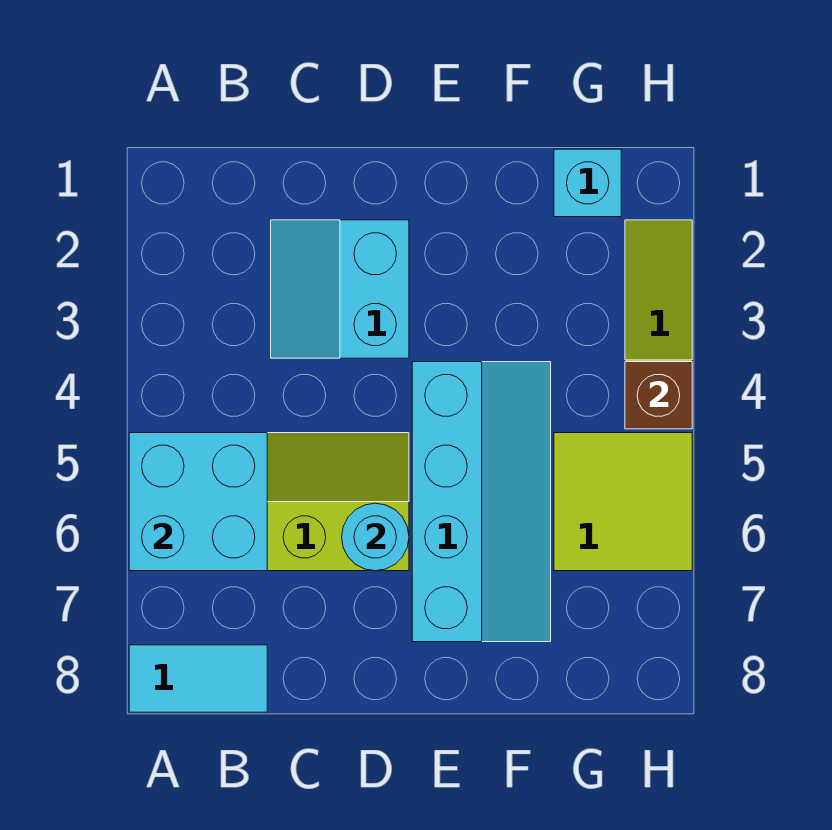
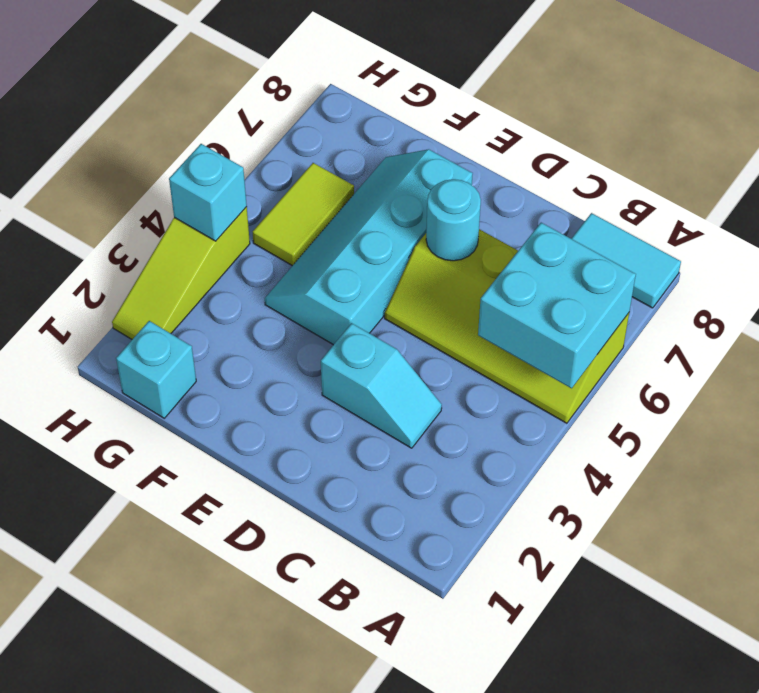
cyan slope C2:D3 level 1 top D -> cyan slope C3:D3 level 1 top D
lime tile G5:H6 level 1 -> lime tile G5:G6 level 1
brown brick H4 level 2 -> cyan brick H4 level 2

